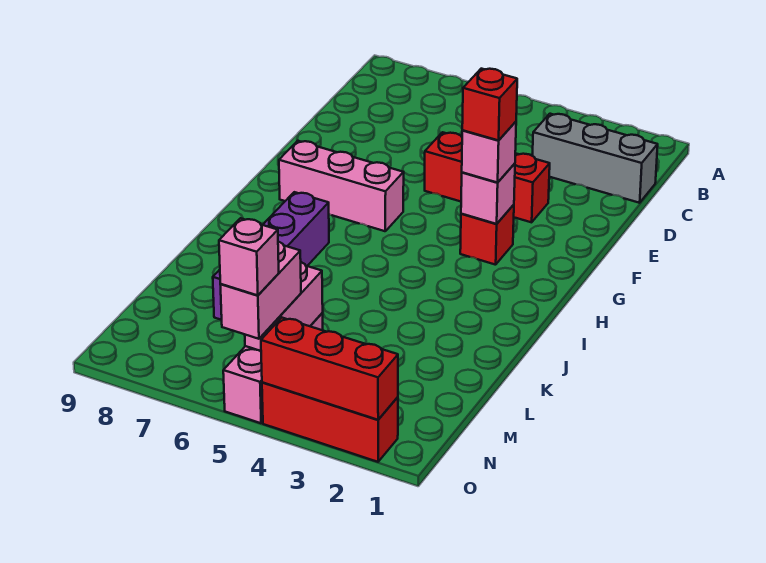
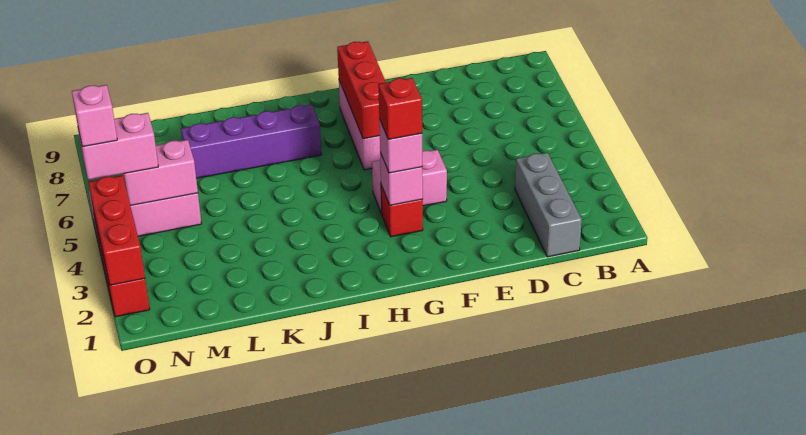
red brick E3:E5 level 1 -> red brick G6:G8 level 2
none -> pink brick F4:G4 level 1

